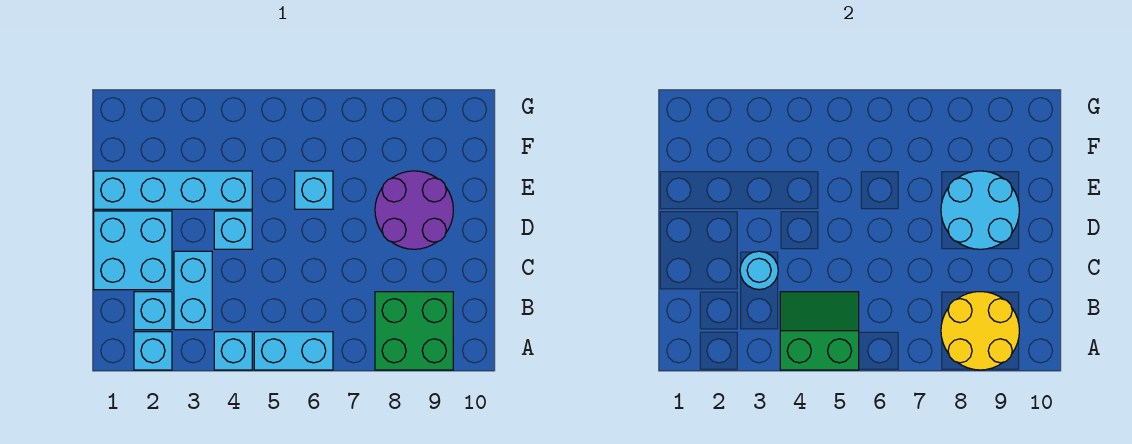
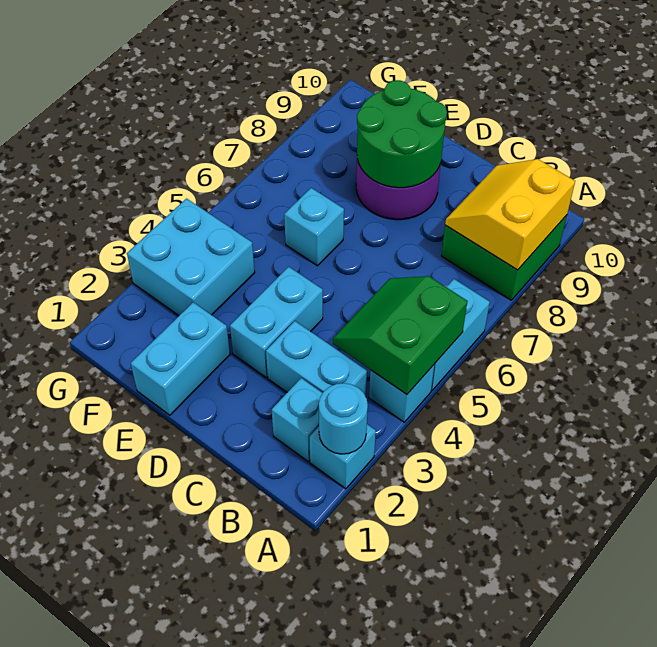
yellow round brick A8:B9 level 2 -> yellow slope A8:B9 level 2 top A
cyan brick C1:D2 level 1 -> cyan brick F3:G4 level 1
cyan round brick C3 level 2 -> cyan round brick A2 level 2
cyan brick D4 level 1 -> cyan brick D3:D4 level 1
cyan round brick D8:E9 level 2 -> green round brick D8:E9 level 2
cyan brick E1:E4 level 1 -> cyan brick E1:E2 level 1

